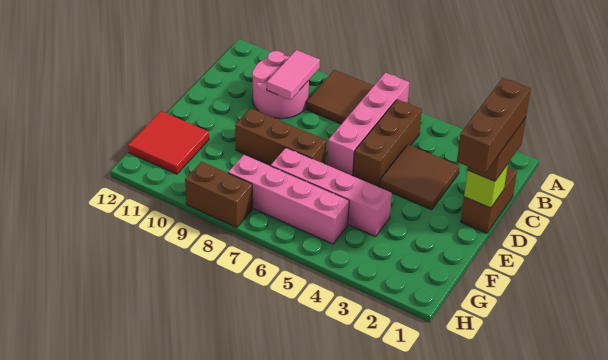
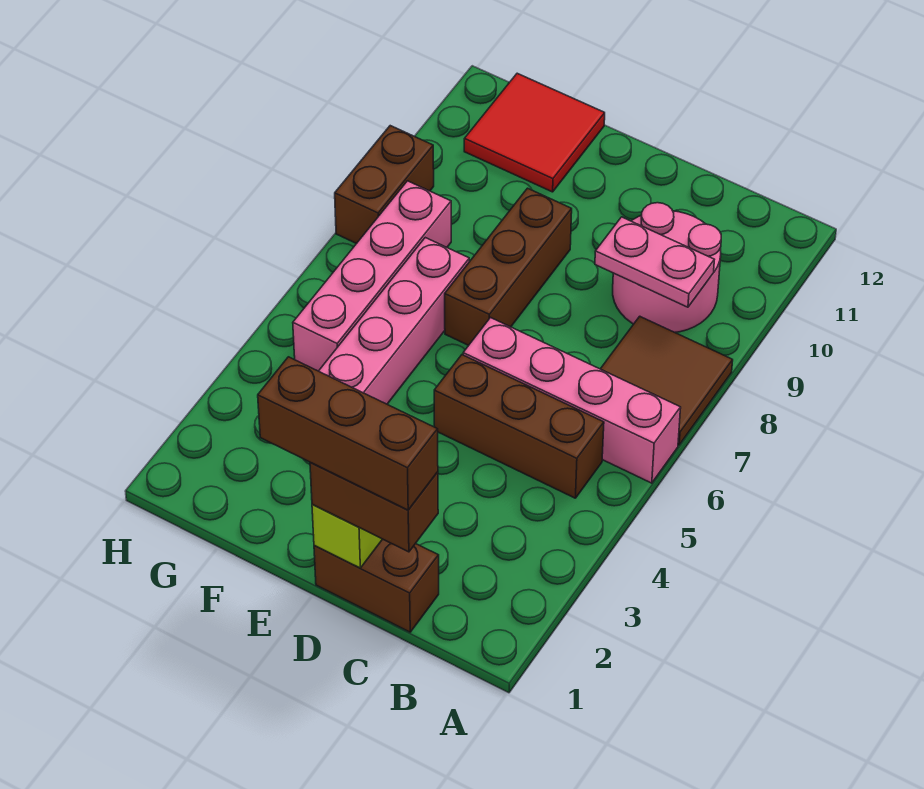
pink tile B9:C9 level 2 -> pink plate B9:C9 level 2
brown tile C3:D4 level 1 -> none

